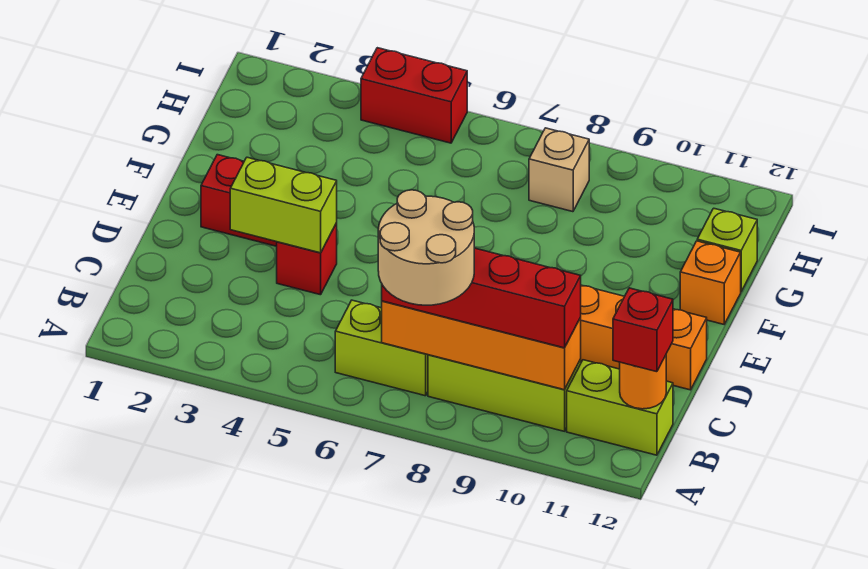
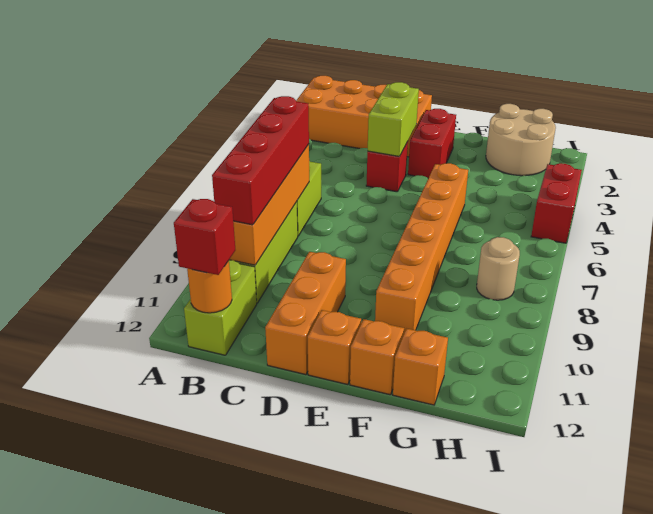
none -> orange brick A1:D2 level 1
tan round brick A7:B8 level 4 -> tan round brick G1:H2 level 1
none -> orange brick E12 level 1
none -> orange brick F5:F10 level 1
lime brick G12 level 1 -> orange brick G12 level 1
tan brick H8 level 1 -> tan round brick H8 level 1

